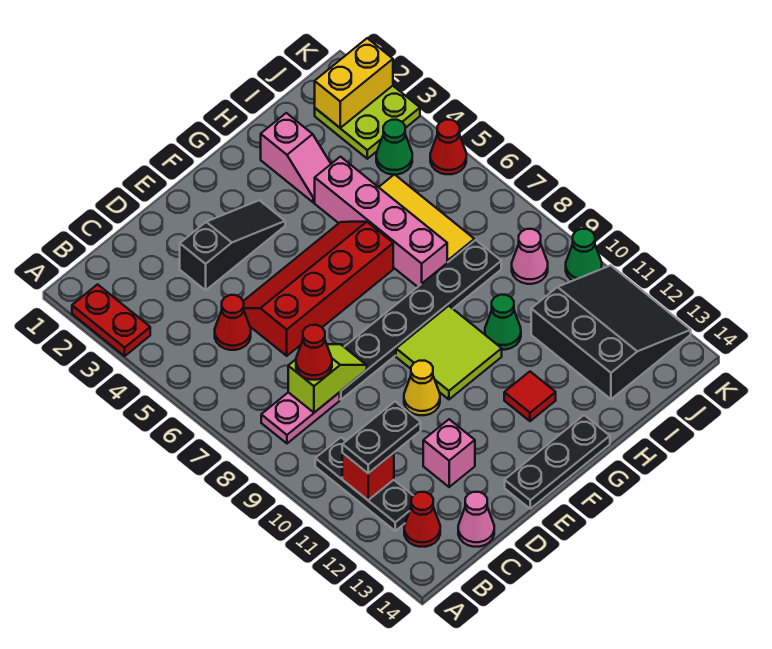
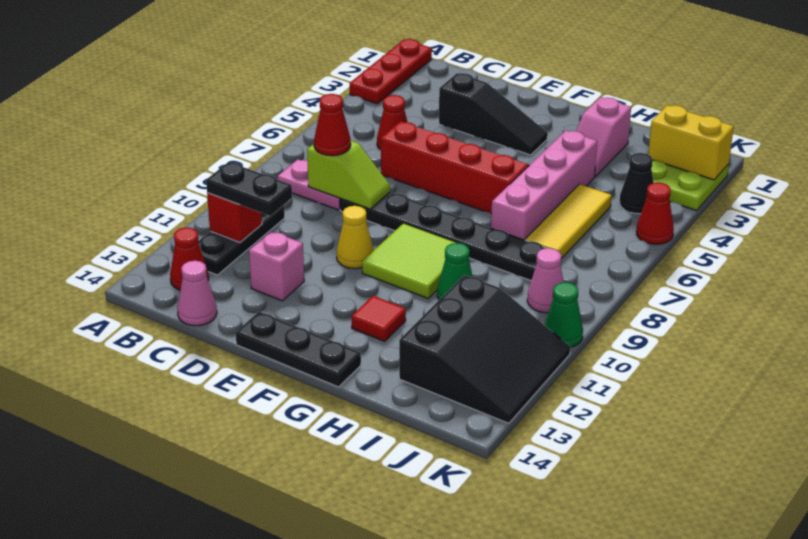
red plate A2:A3 level 1 -> red plate A1:A3 level 1
green cone J4 level 1 -> black cone J4 level 1

